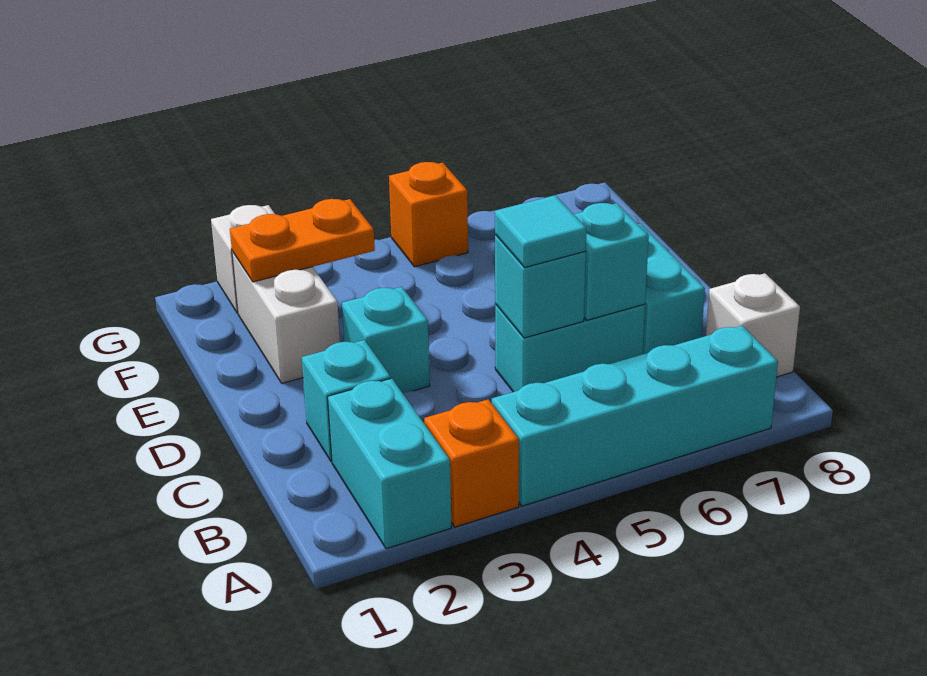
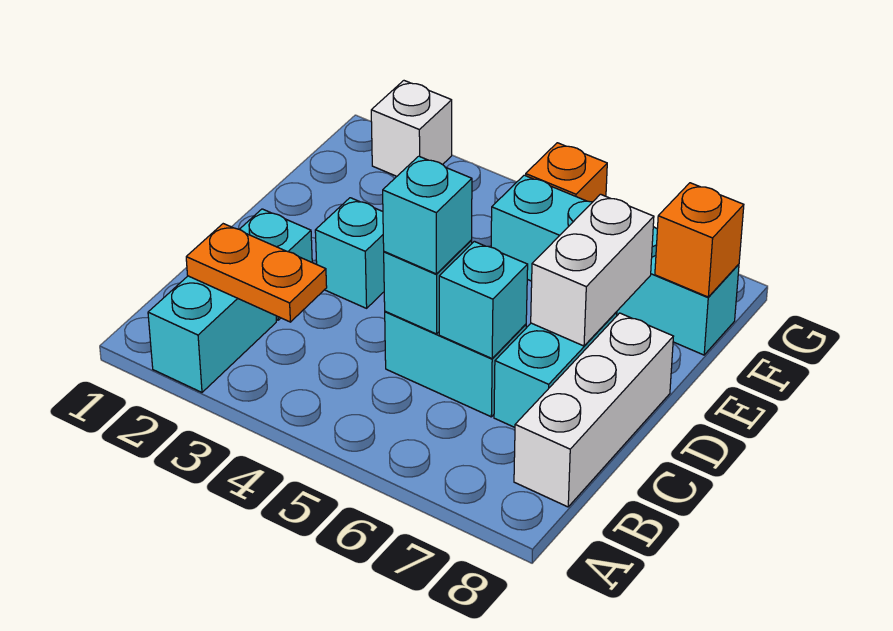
orange brick A3 level 1 -> orange brick F8 level 2
cyan brick A4:A7 level 1 -> cyan brick F5:F8 level 1
white brick B8 level 1 -> white brick B8:D8 level 1
cyan tile C5 level 3 -> cyan brick C5 level 3
white brick E2:F2 level 1 -> white brick D7:E7 level 2
orange plate F2:F3 level 2 -> orange plate B2:B3 level 2

